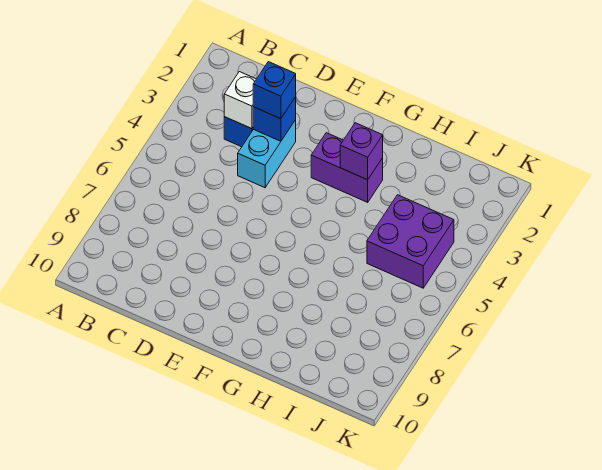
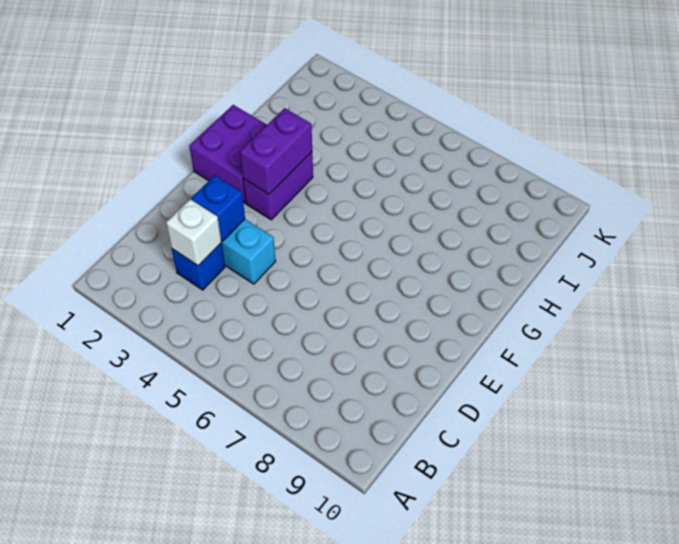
blue brick D3 level 3 -> none
purple brick G3 level 2 -> purple brick F3:G3 level 2
purple brick I4:J5 level 1 -> purple brick F1:G2 level 1

